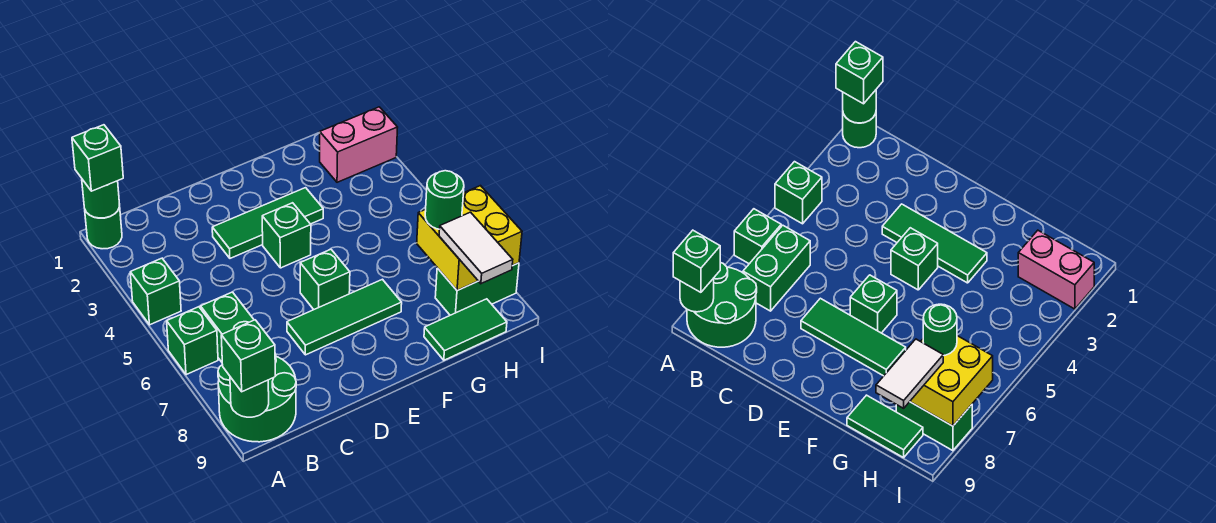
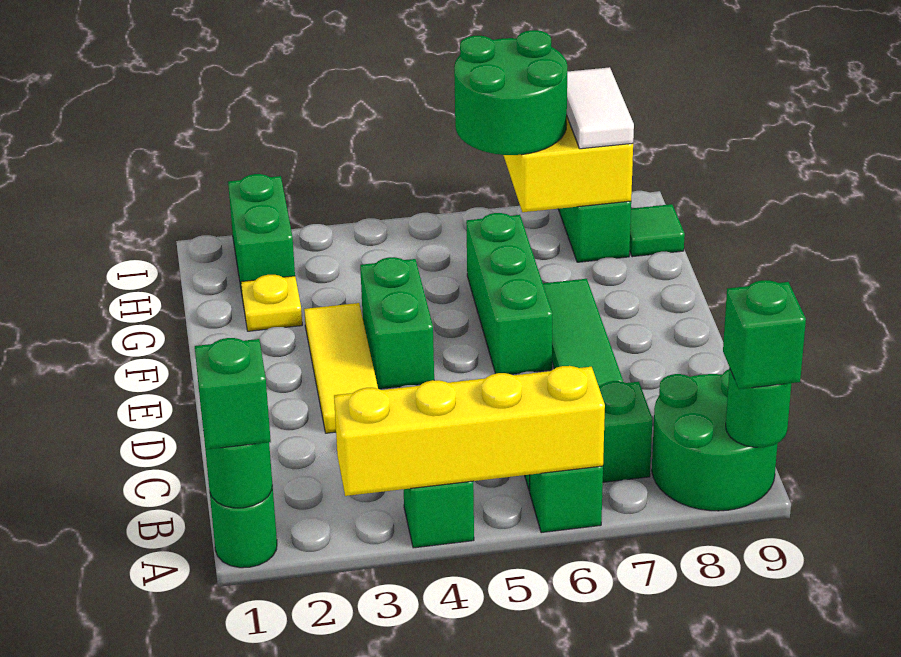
none -> yellow brick A3:A6 level 2
green tile D3:F3 level 1 -> yellow tile D3:F3 level 1
green brick E4 level 1 -> green brick E4:F4 level 1
green brick E6 level 1 -> green brick E6:G6 level 1
none -> yellow plate G2 level 1
green tile G9:H9 level 1 -> green tile H9 level 1
pink brick H2:I2 level 1 -> green brick H2:I2 level 1
green round brick H7 level 3 -> green round brick H6:I7 level 3
white tile H8:H9 level 3 -> white tile H8:I8 level 3

